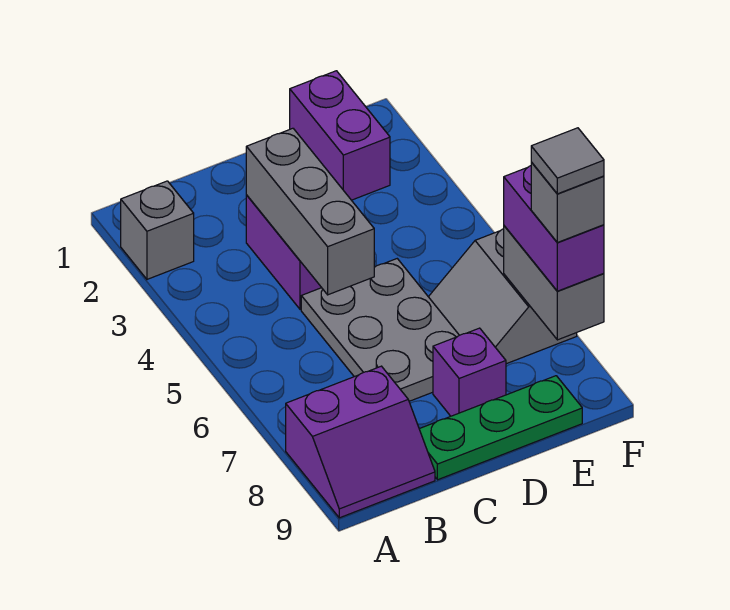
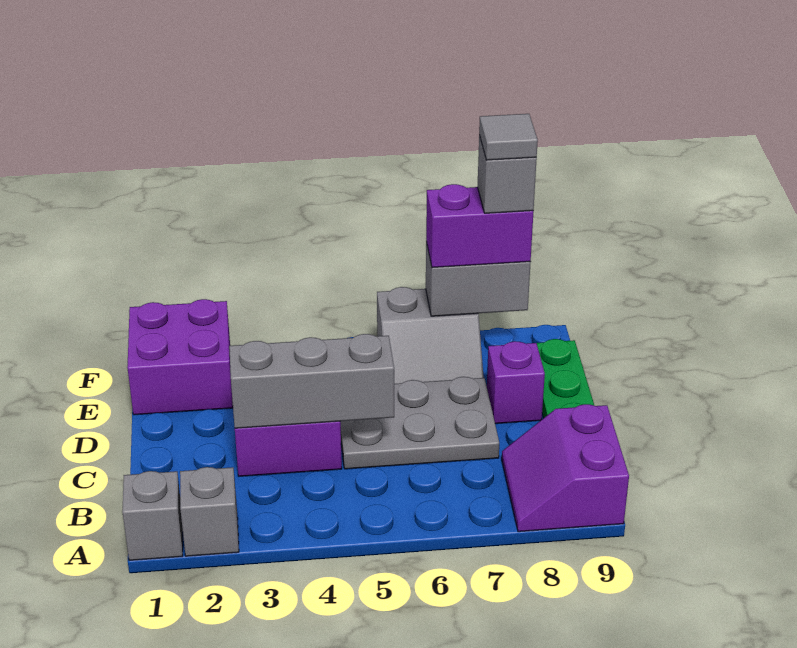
none -> grey brick A1 level 1
purple slope A8:B9 level 1 top 8 -> purple slope A8:B9 level 1 top 9
purple brick E1:E2 level 1 -> purple brick E1:F2 level 1

